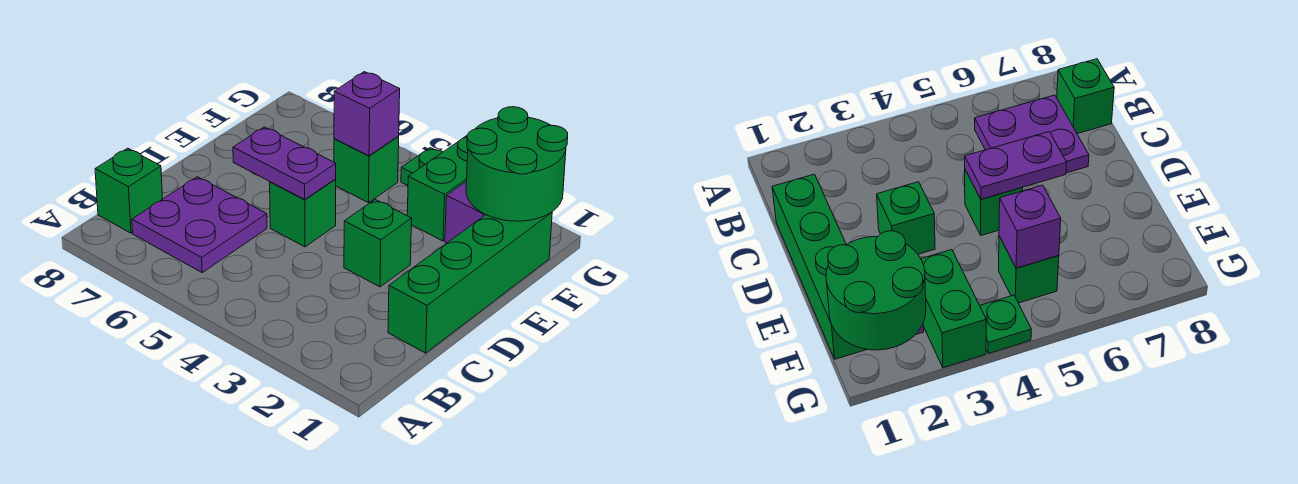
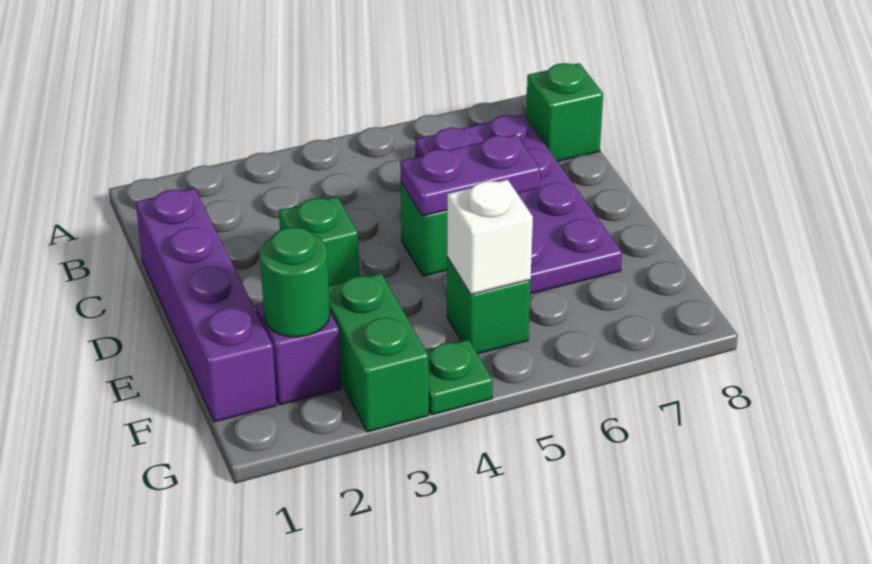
purple plate B6:C7 level 1 -> purple plate B6:E7 level 1
green brick C1:F1 level 1 -> purple brick C1:F1 level 1
green round brick F1:G2 level 2 -> green round brick F2 level 2
purple brick F5 level 2 -> white brick F5 level 2

